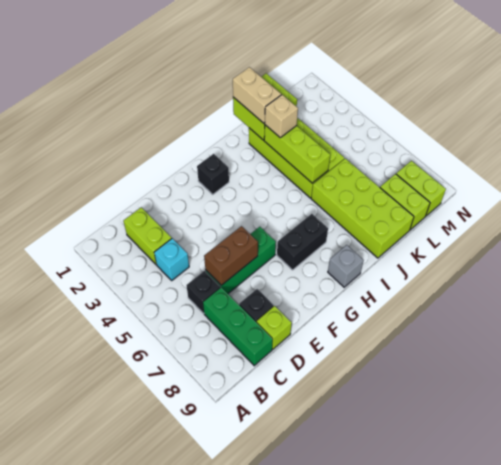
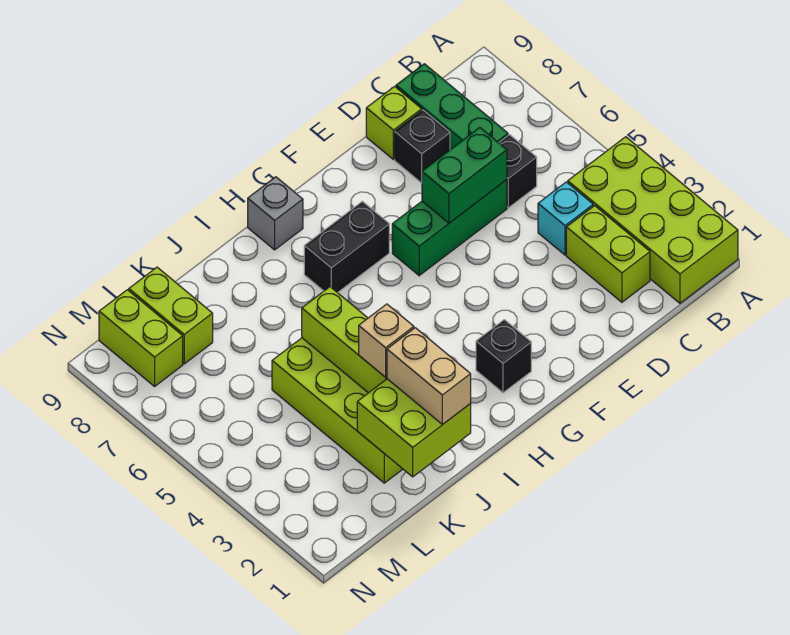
brown brick D6:E6 level 2 -> green brick D6:E6 level 2
lime brick J6:K9 level 1 -> lime brick A1:B4 level 1

